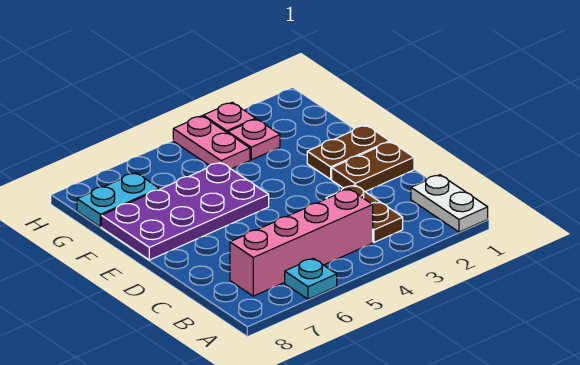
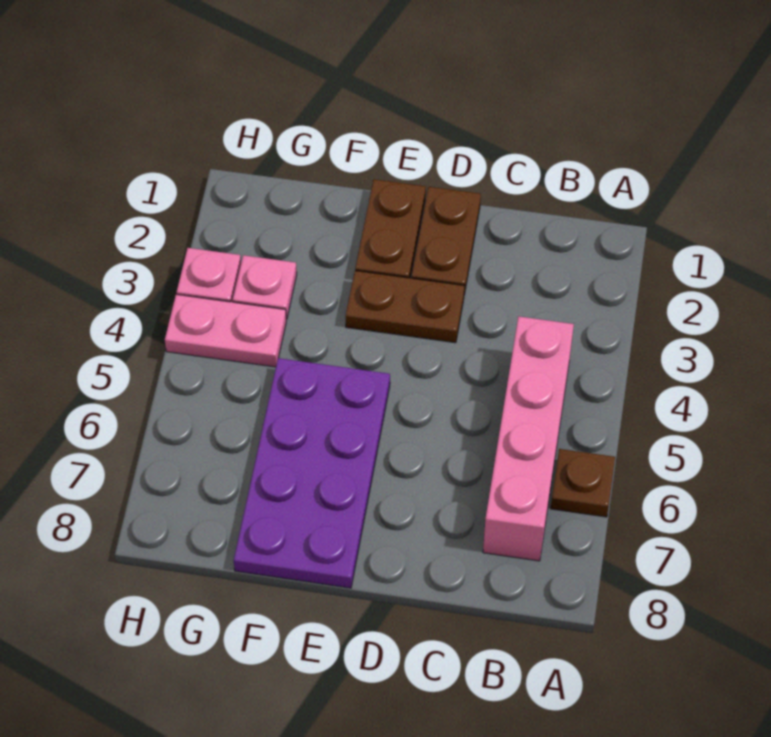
white plate A1:B1 level 1 -> none
cyan plate A6 level 1 -> brown plate A6 level 1
brown plate B3:C3 level 1 -> brown plate D3:E3 level 1
cyan plate G7:G8 level 1 -> none

